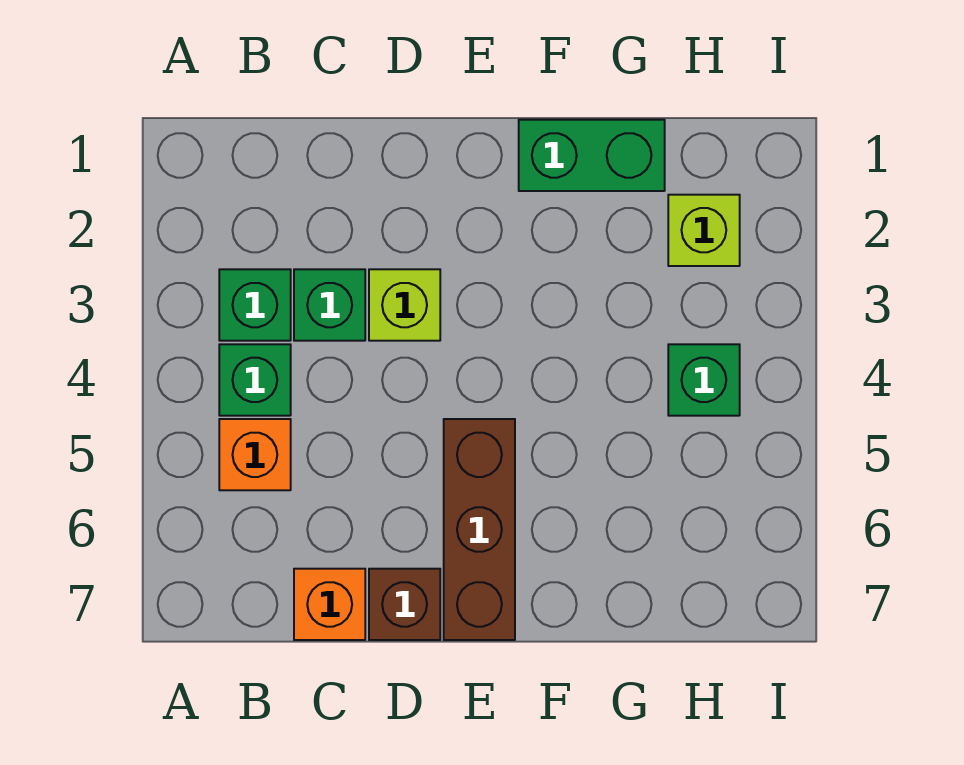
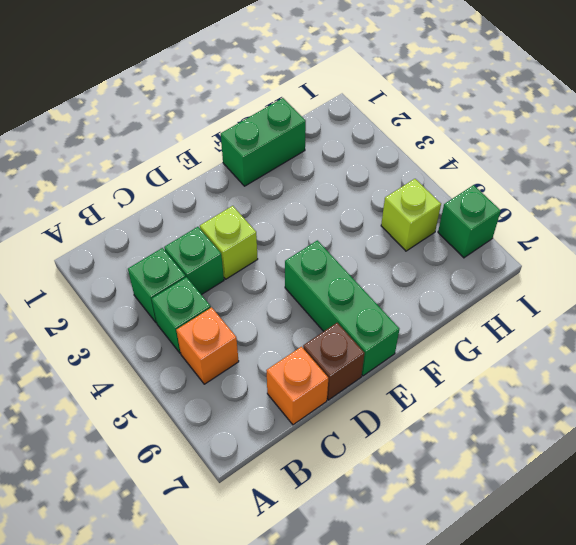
brown brick E5:E7 level 1 -> green brick E5:E7 level 1
lime brick H2 level 1 -> lime brick H5 level 1
green brick H4 level 1 -> green brick I6 level 1

